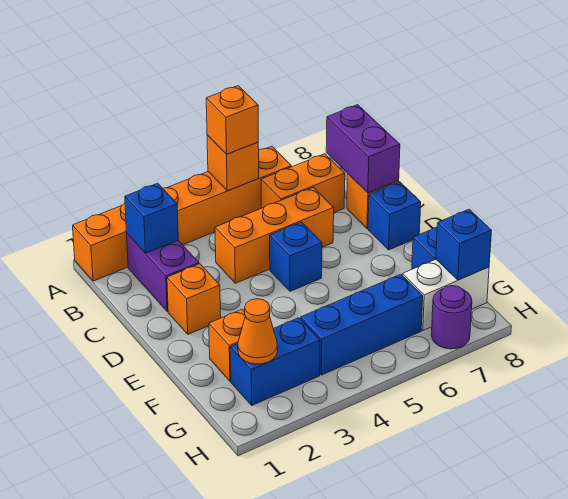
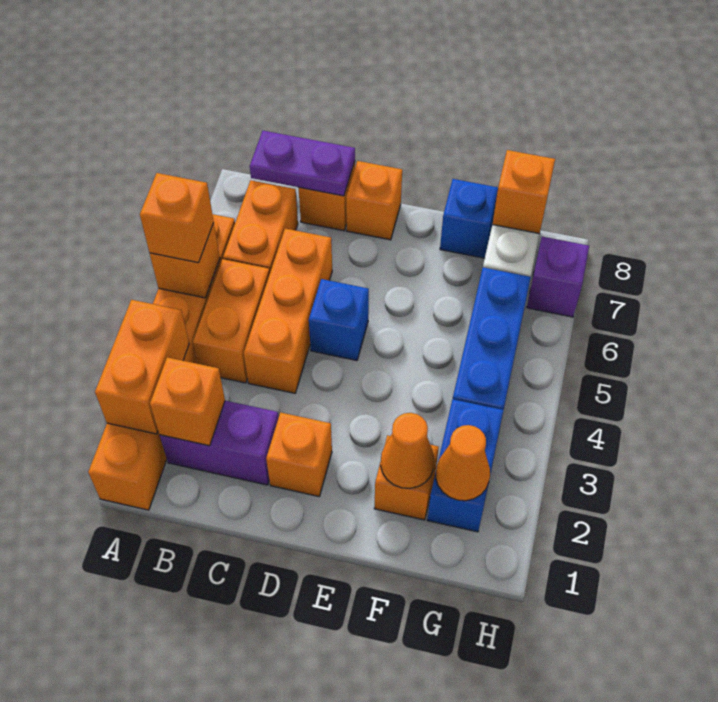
none -> orange brick A2:A3 level 2
blue brick B2 level 2 -> orange brick B2 level 2
none -> orange brick B4:B5 level 1
purple brick B8:C8 level 2 -> purple plate B8:C8 level 2
blue brick D8 level 1 -> orange brick D8 level 1
none -> orange cone F2 level 2
blue brick G8 level 2 -> orange brick G8 level 2
purple round brick H7 level 1 -> purple brick H7 level 1

